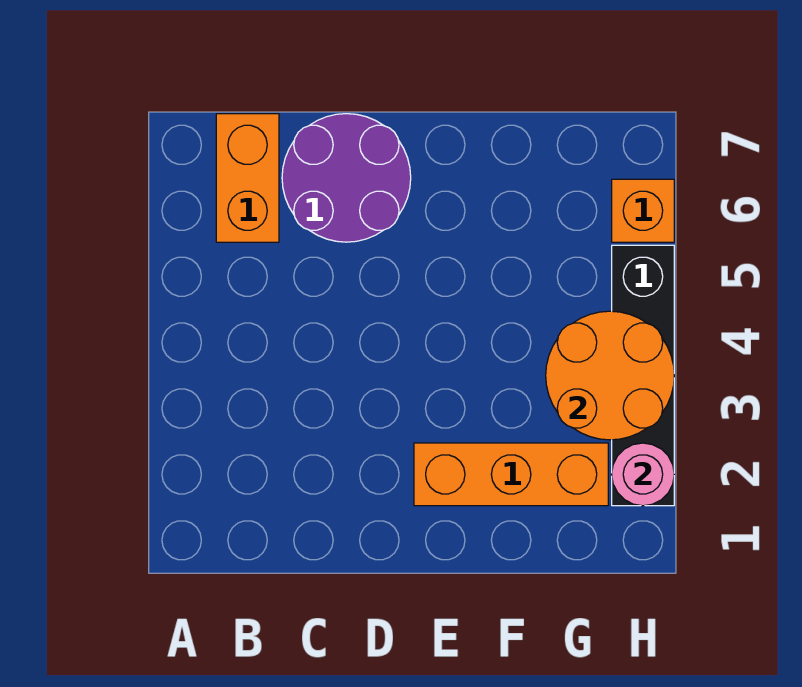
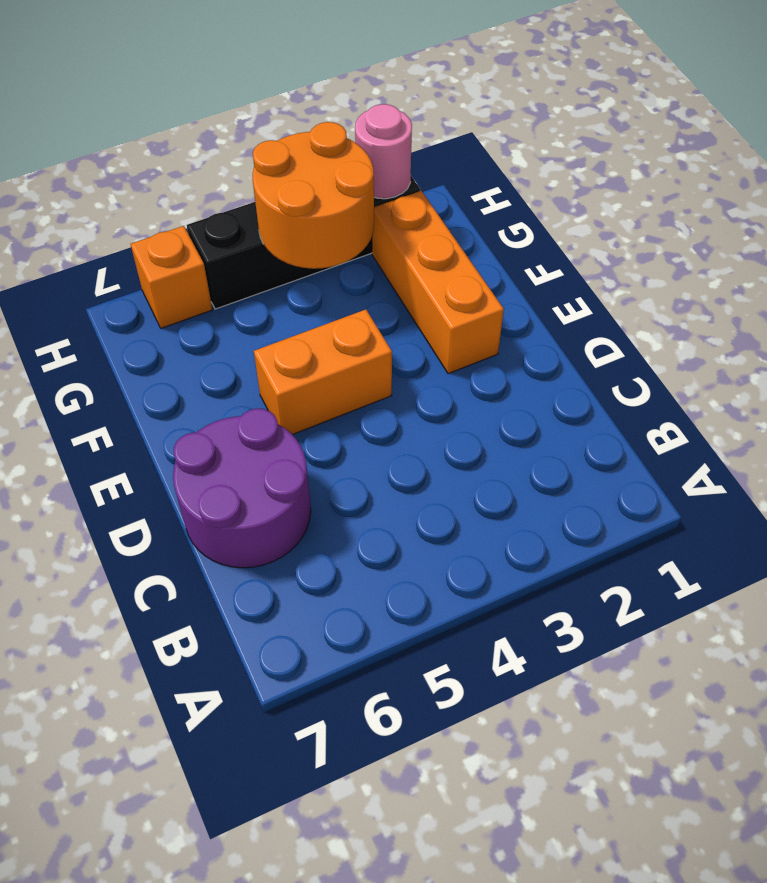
orange brick B6:B7 level 1 -> orange brick E4:E5 level 1

